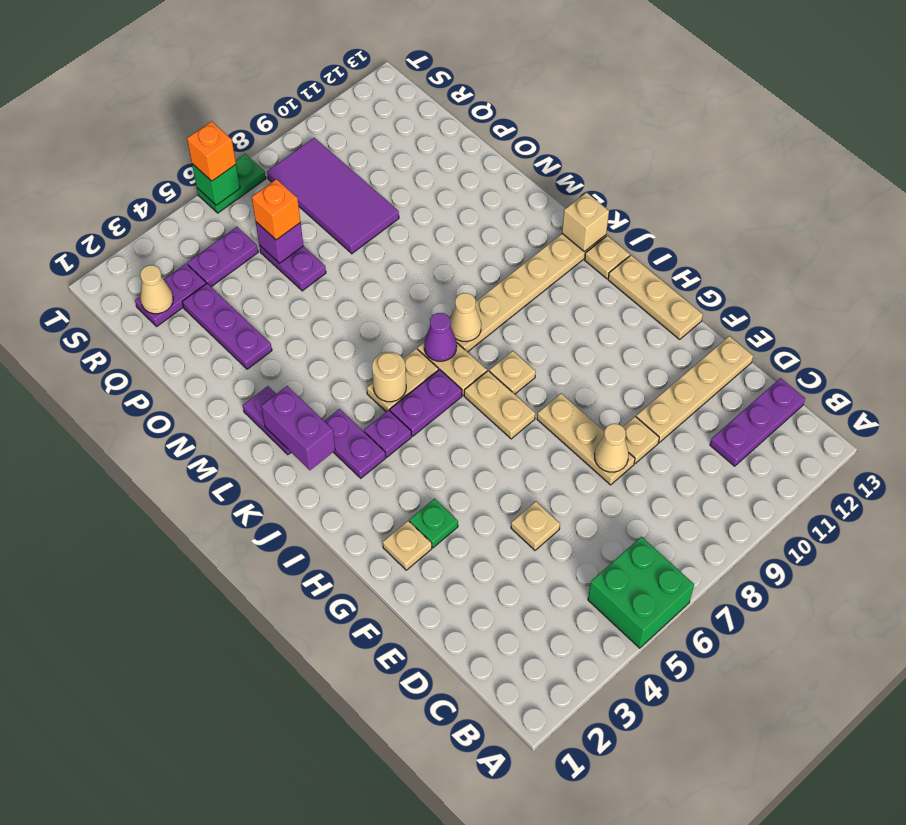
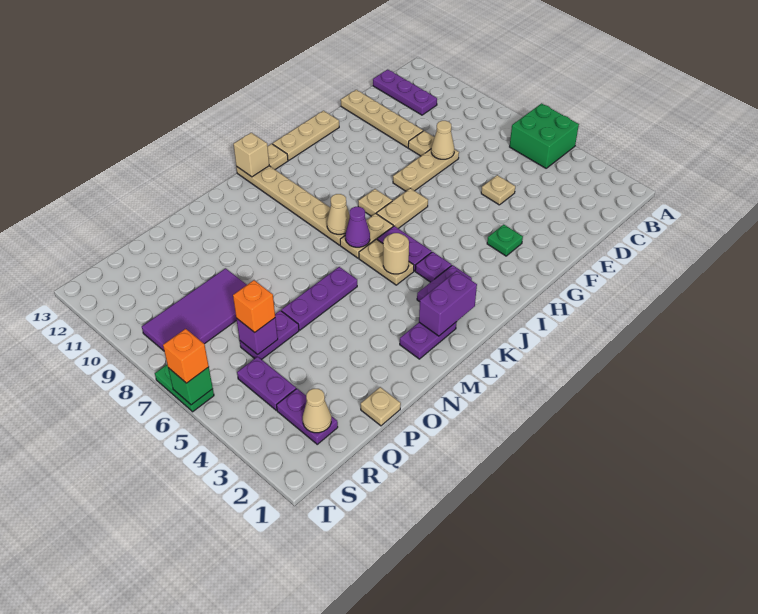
tan plate G2 level 1 -> tan plate P1 level 1
purple plate O3:Q3 level 1 -> purple plate M6:O6 level 1

